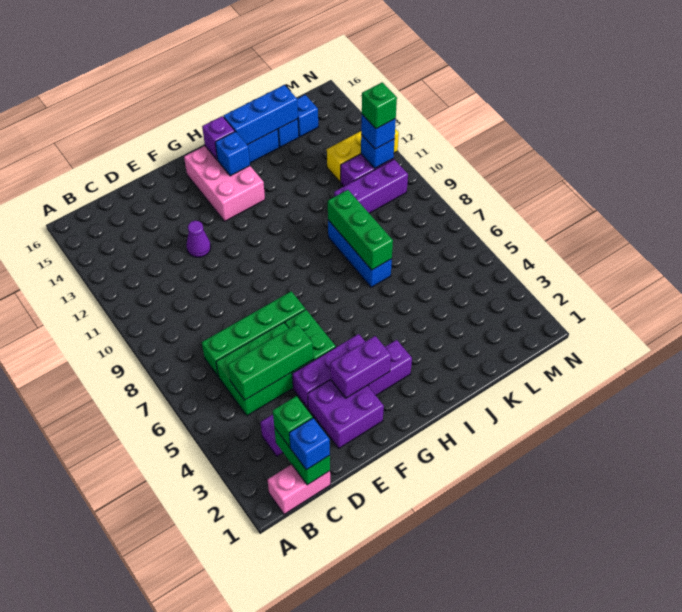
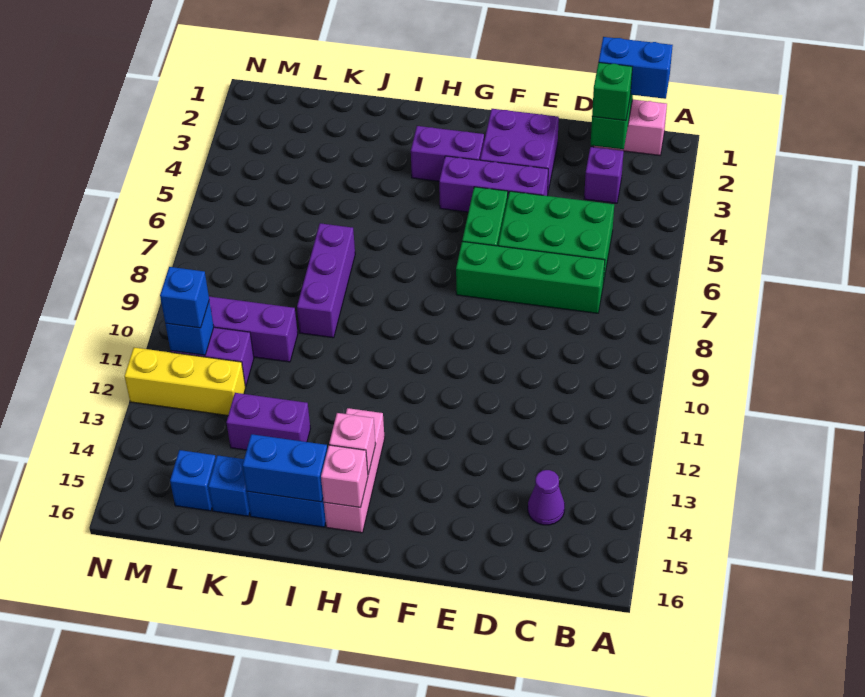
blue brick C1 level 3 -> blue brick B1:C1 level 3
green brick C5:E5 level 2 -> none
purple cone E12 level 1 -> purple cone C14 level 1
purple brick F3:G3 level 2 -> purple brick J13:K13 level 1
pink brick G13:H15 level 1 -> pink brick H13:H15 level 1
blue brick H14 level 2 -> pink brick H14 level 2
purple brick H15 level 2 -> pink brick H15 level 2
blue brick I15:K15 level 2 -> blue brick I15:J15 level 2
blue brick J7:J9 level 1 -> purple brick J7:J9 level 1
green brick J7:J9 level 2 -> none
green brick M11 level 4 -> none

